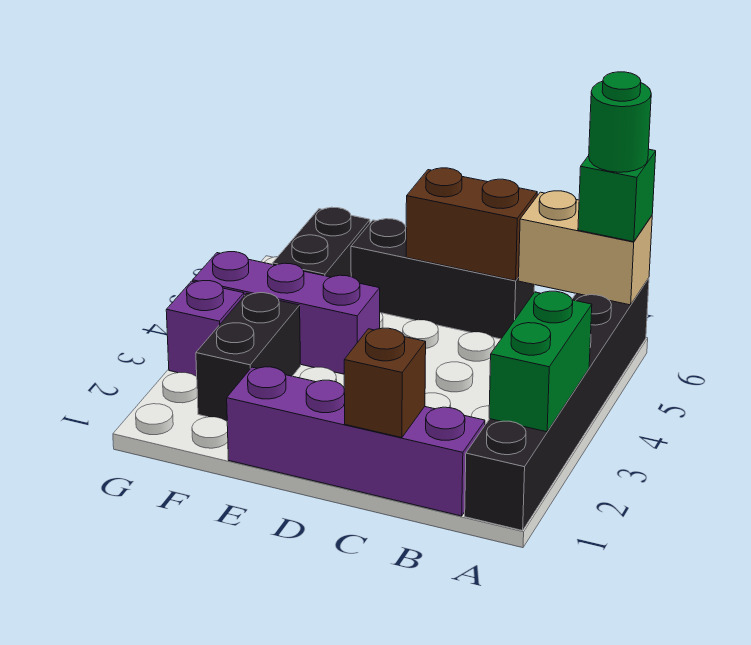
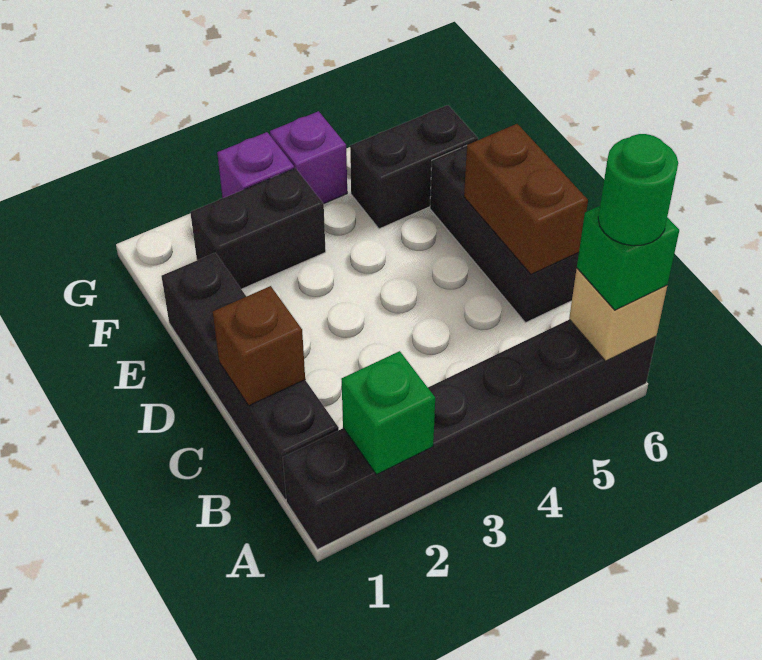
green brick A2:A3 level 2 -> green brick A2 level 2
tan brick A6:B6 level 2 -> tan brick A6 level 2
purple brick B1:E1 level 1 -> black brick B1:E1 level 1
purple brick E4:G4 level 1 -> purple brick G4 level 1

